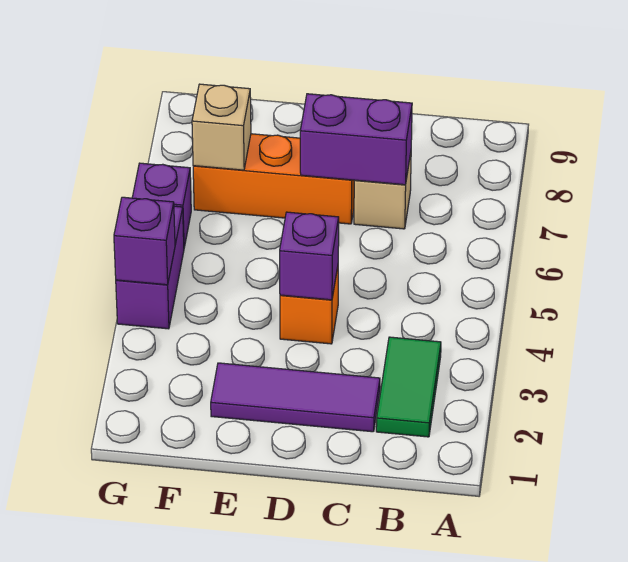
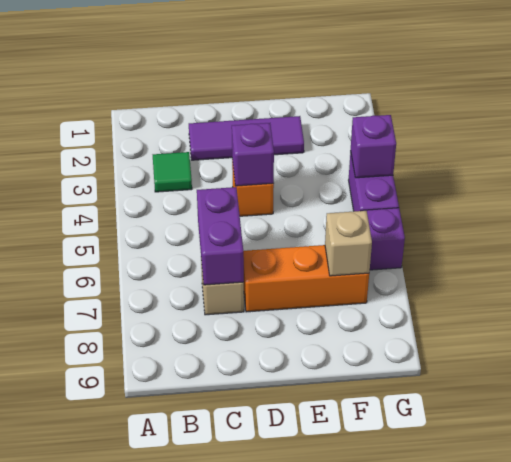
green tile B2:B3 level 1 -> green tile B3 level 1
purple brick C7:D7 level 2 -> purple brick C6:C7 level 2

